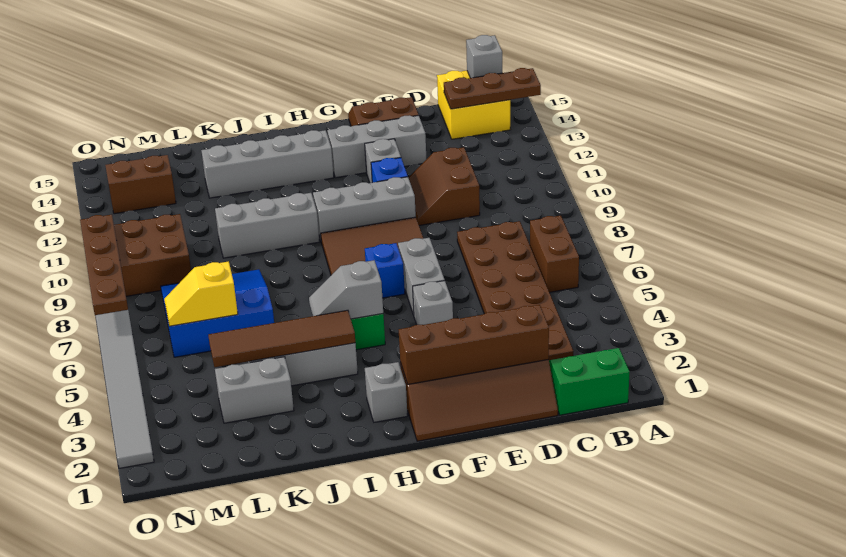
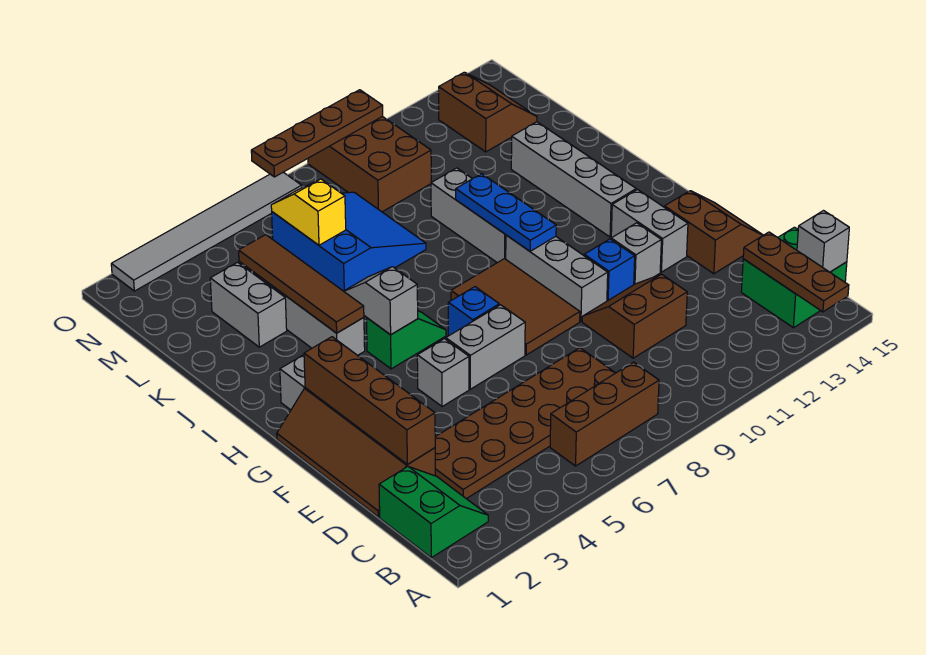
brown brick B6:B7 level 1 -> brown brick B6:B8 level 1
yellow brick B14:C15 level 1 -> green brick B14:C15 level 1
grey brick E13:G13 level 1 -> grey brick F13:G13 level 1
none -> blue plate H10:J10 level 2

